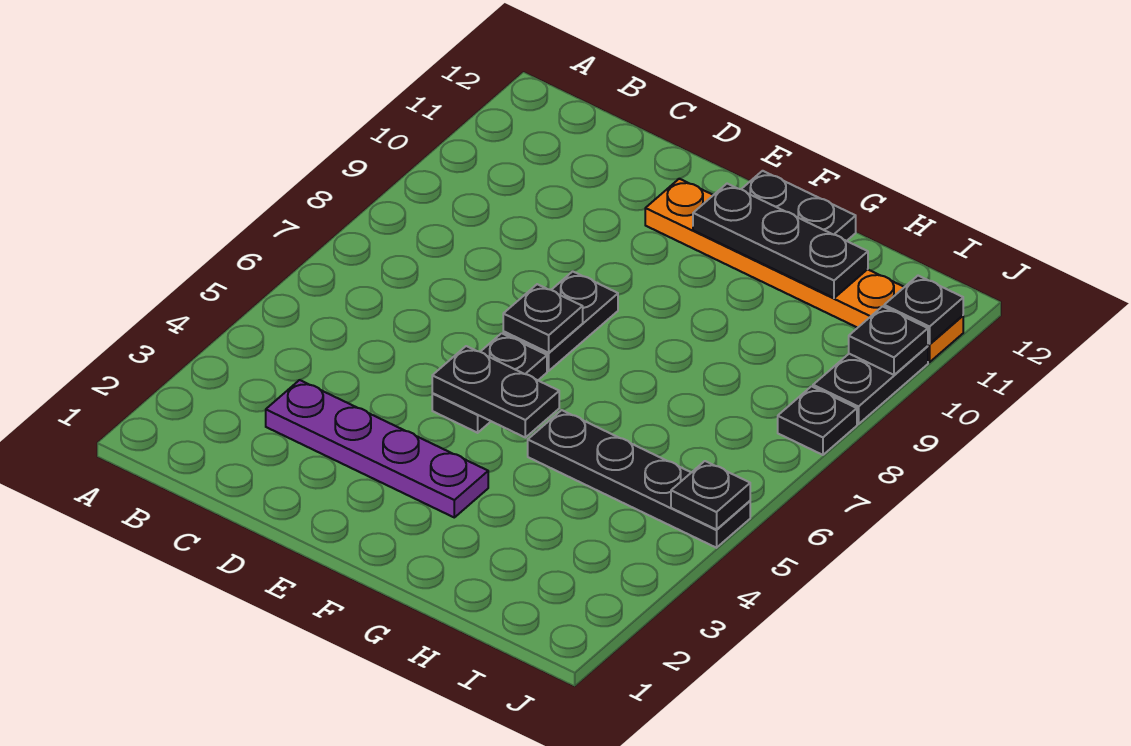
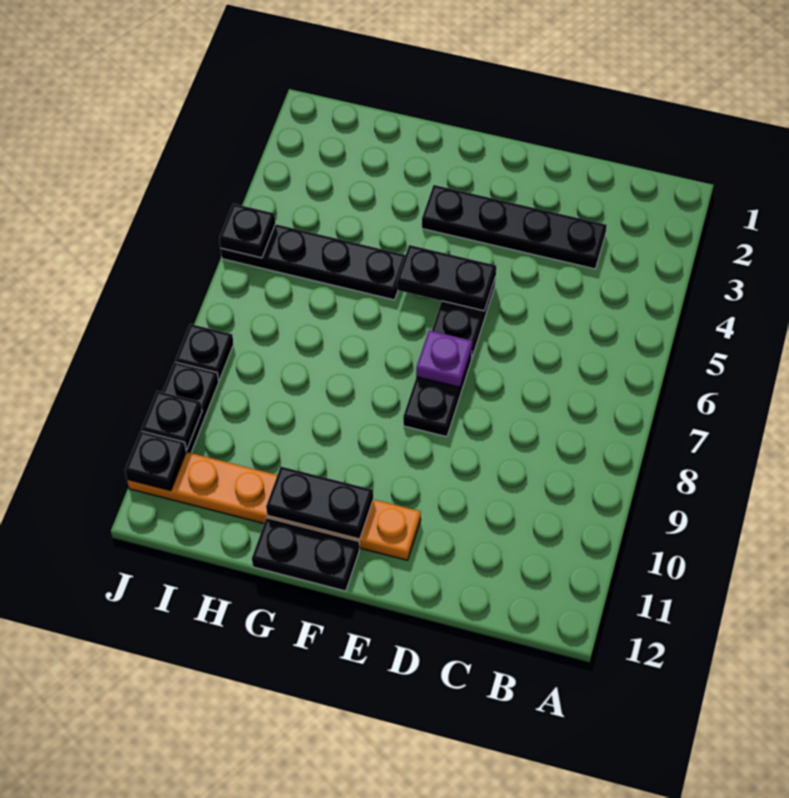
purple plate C3:F3 level 1 -> black plate C3:F3 level 1
black plate E7 level 2 -> purple plate E7 level 2
black plate F11:H11 level 2 -> black plate F11:G11 level 2

